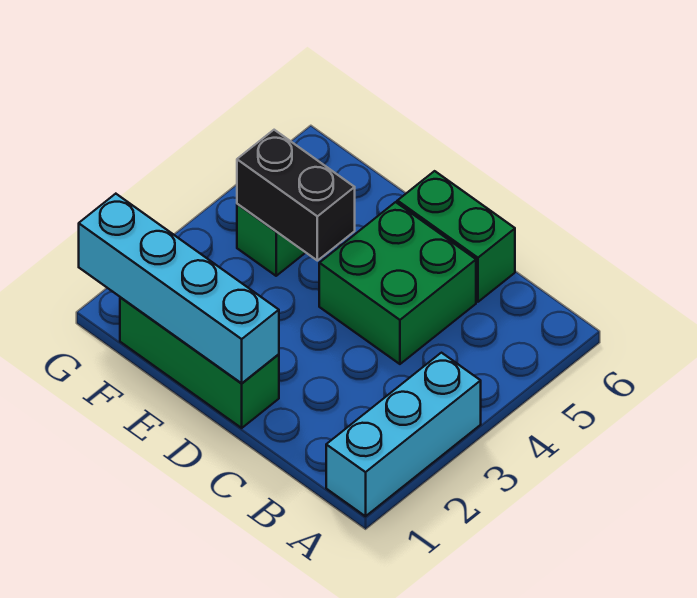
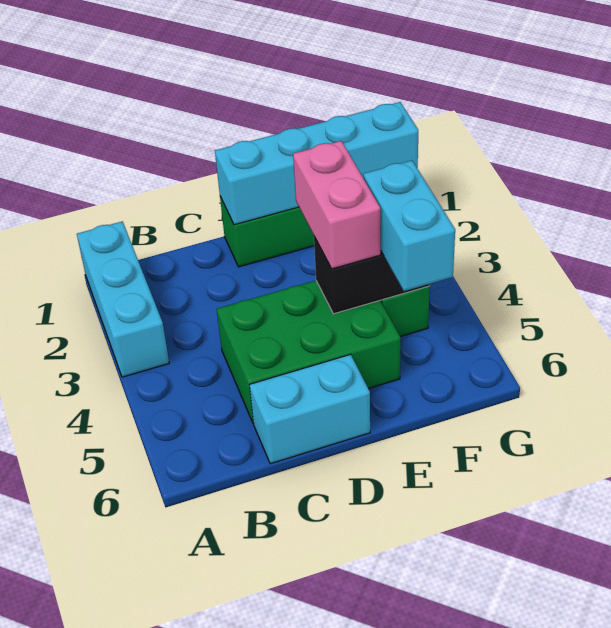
green brick C4:D5 level 1 -> green brick C4:E5 level 1
green brick C6:D6 level 1 -> cyan brick C6:D6 level 1
none -> pink brick E3:E4 level 3
none -> cyan brick F4:F5 level 3

